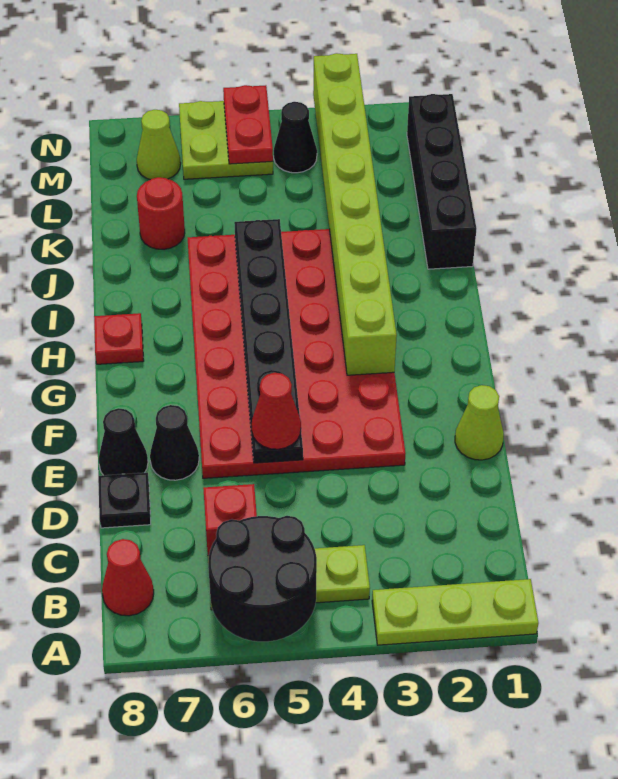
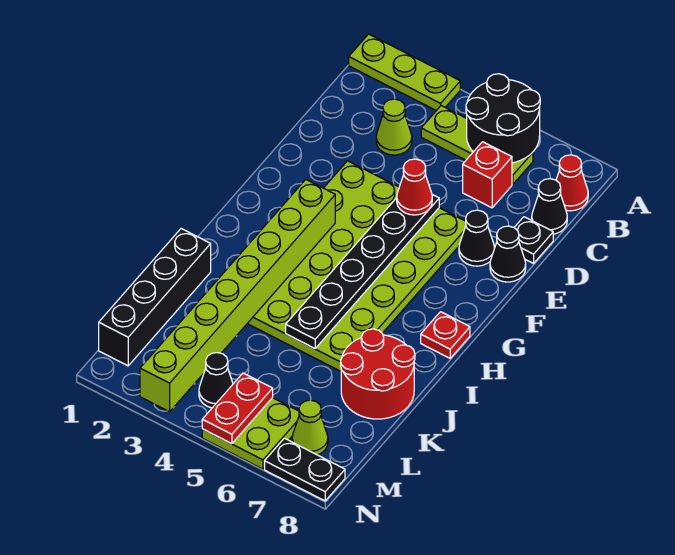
none -> black cone C8 level 1
lime cone E1 level 1 -> lime cone C3 level 1
red plate E3:J6 level 1 -> lime plate E3:J6 level 1
red round brick K7 level 1 -> red round brick J7:K8 level 1
none -> black plate N7:N8 level 1

